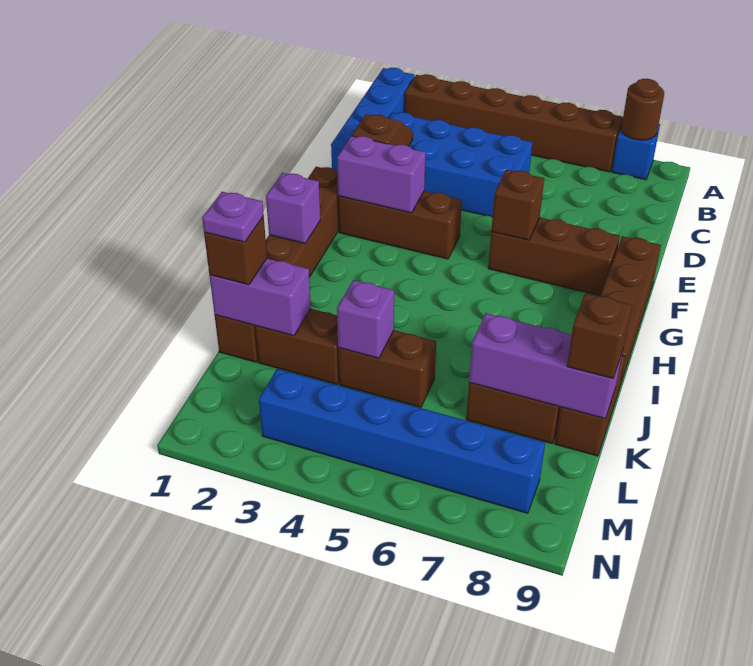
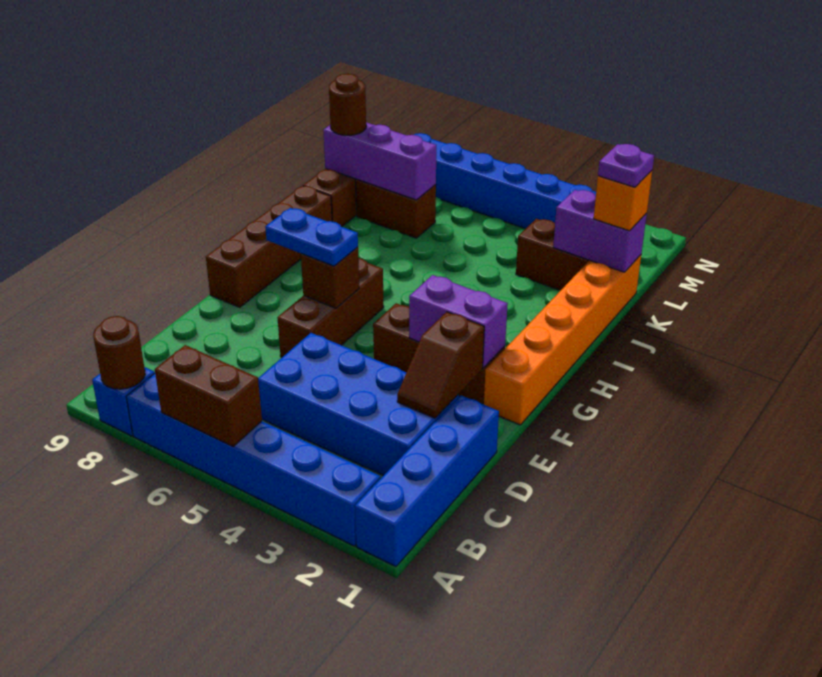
brown brick A2:A7 level 1 -> blue brick A2:A7 level 1
brown brick F1:K1 level 1 -> orange brick F1:K1 level 1
brown brick F6:F8 level 1 -> brown brick E6:G6 level 1
none -> blue plate F6:F7 level 3
purple brick H1 level 2 -> none
brown brick K1 level 3 -> orange brick K1 level 3
brown brick K4:K5 level 1 -> brown brick A5:A6 level 2
purple brick K4 level 2 -> none
brown brick K9 level 3 -> brown round brick K9 level 3

